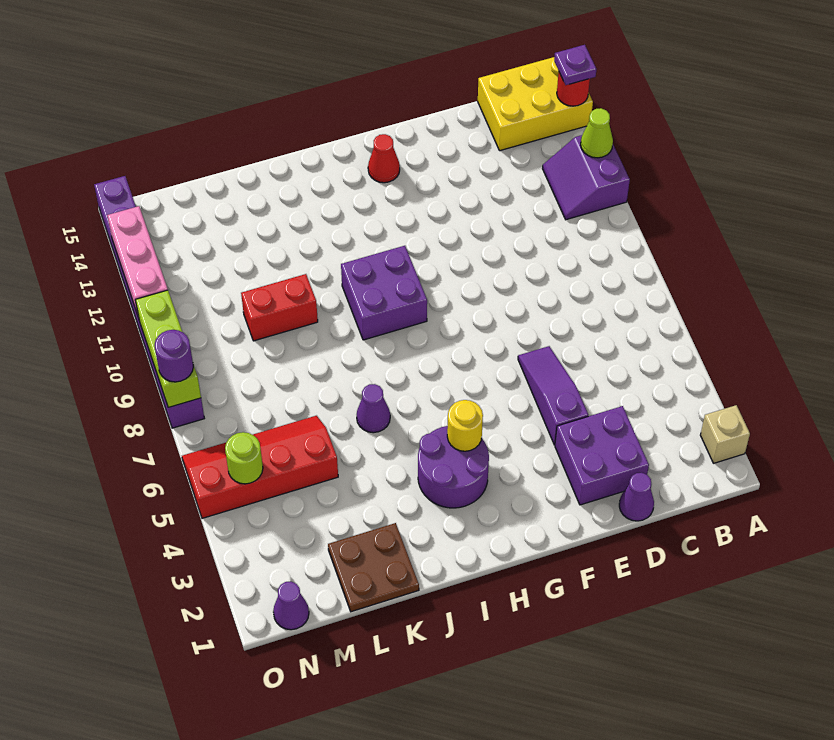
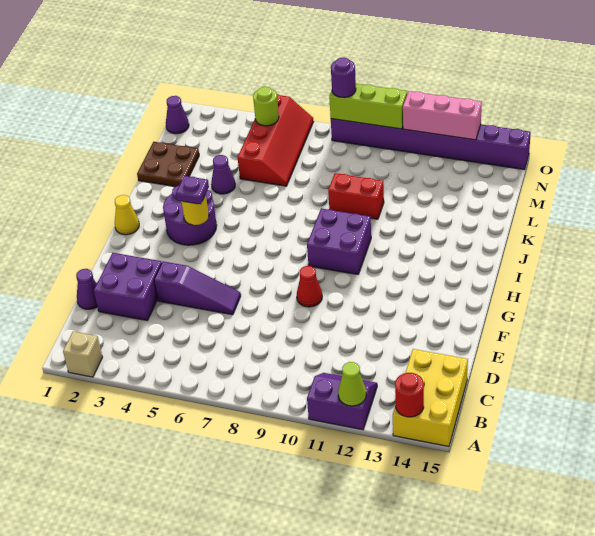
purple plate A14 level 3 -> purple plate H4 level 3
red cone G14 level 1 -> red cone F9 level 1
none -> yellow cone H1 level 1
purple cone J6 level 1 -> purple cone K4 level 1
red brick K10:L10 level 1 -> red brick K9:K10 level 1

